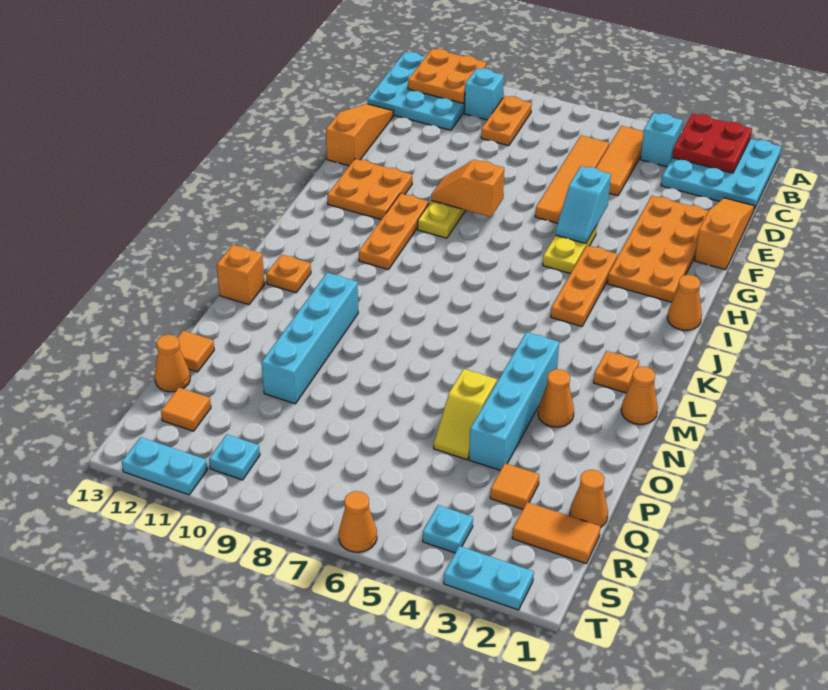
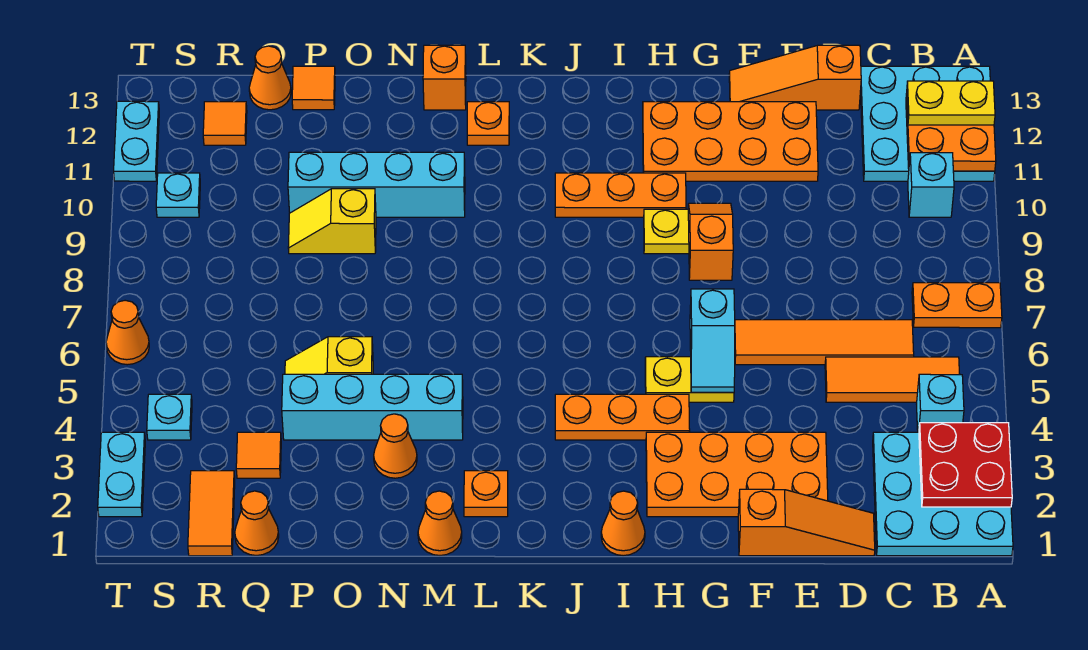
none -> yellow plate A12:B12 level 3
orange plate B9:C9 level 1 -> orange plate A7:B7 level 1
orange slope D13:F13 level 1 top F -> orange slope D13:F13 level 1 top D
cyan slope F5:G5 level 2 top F -> cyan slope G5:G6 level 2 top 6
orange plate G11:H12 level 1 -> orange plate E11:H12 level 1
none -> yellow slope O9:P9 level 1 top O

